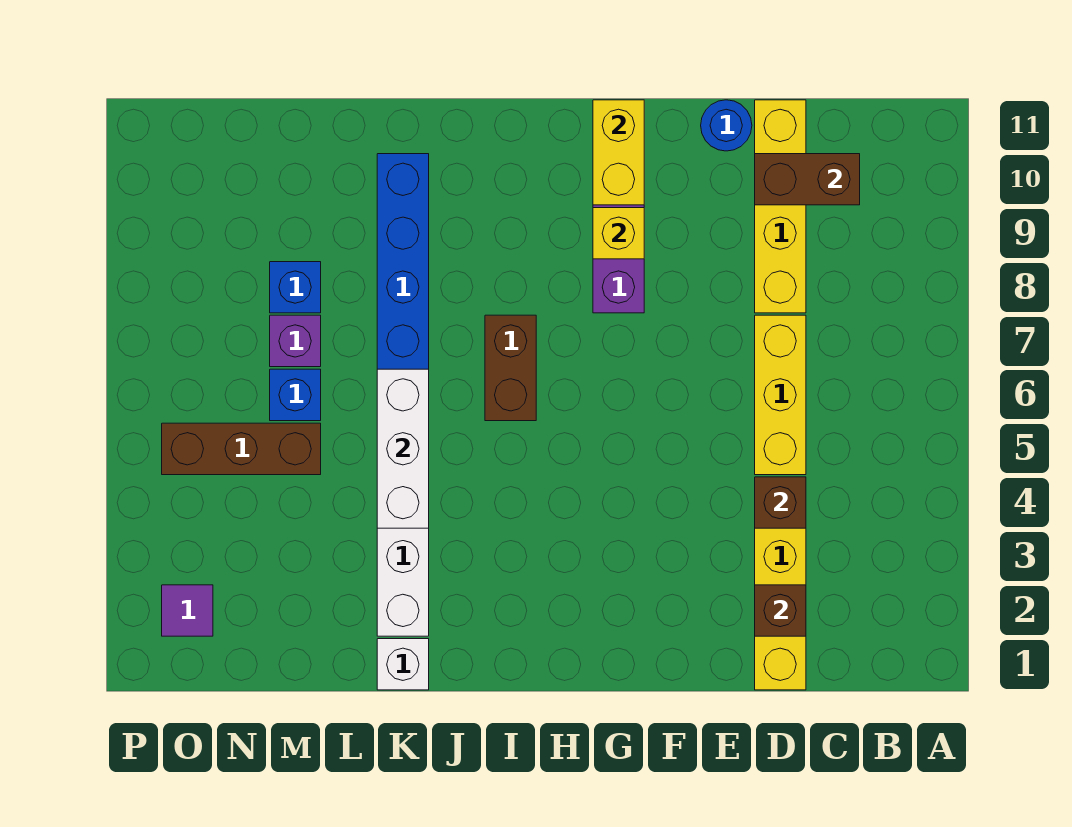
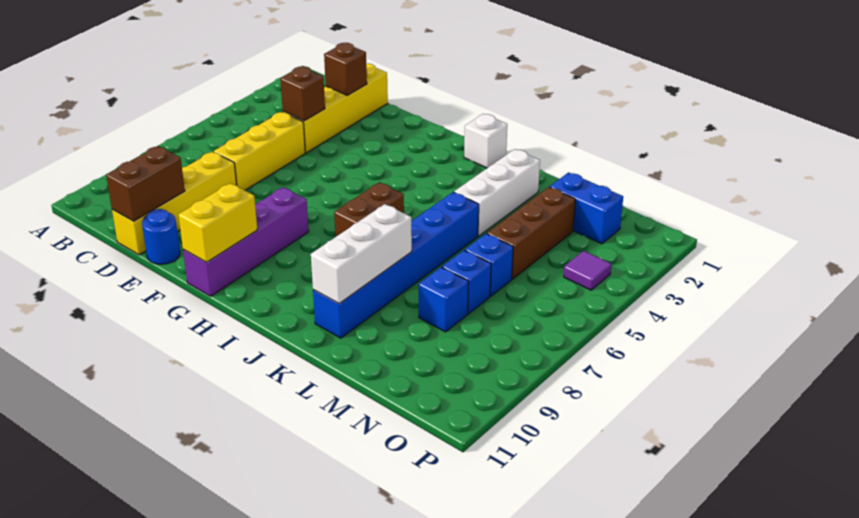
brown brick C10:D10 level 2 -> brown brick D10:D11 level 2
yellow brick G9 level 2 -> none
white brick K1 level 1 -> white brick I1 level 1
white brick K4:K6 level 2 -> white brick K8:K10 level 2
none -> blue brick M2:N2 level 1
brown brick M5:O5 level 1 -> brown brick M3:M5 level 1
purple brick M7 level 1 -> blue brick M7 level 1
purple tile O2 level 1 -> purple tile O4 level 1

